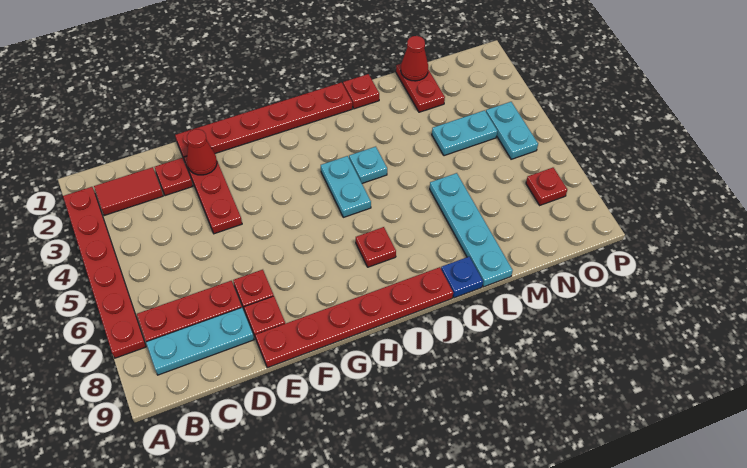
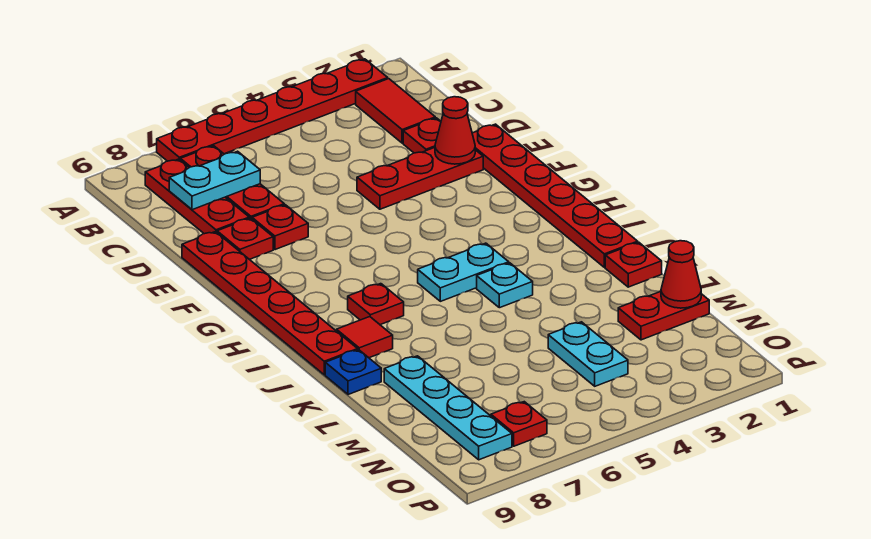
cyan plate B8:D8 level 1 -> red plate B8:D8 level 1
none -> red tile J8 level 1
cyan plate L6:L9 level 1 -> cyan plate L8:O8 level 1
cyan plate O4:O5 level 1 -> cyan plate C7:C8 level 2

